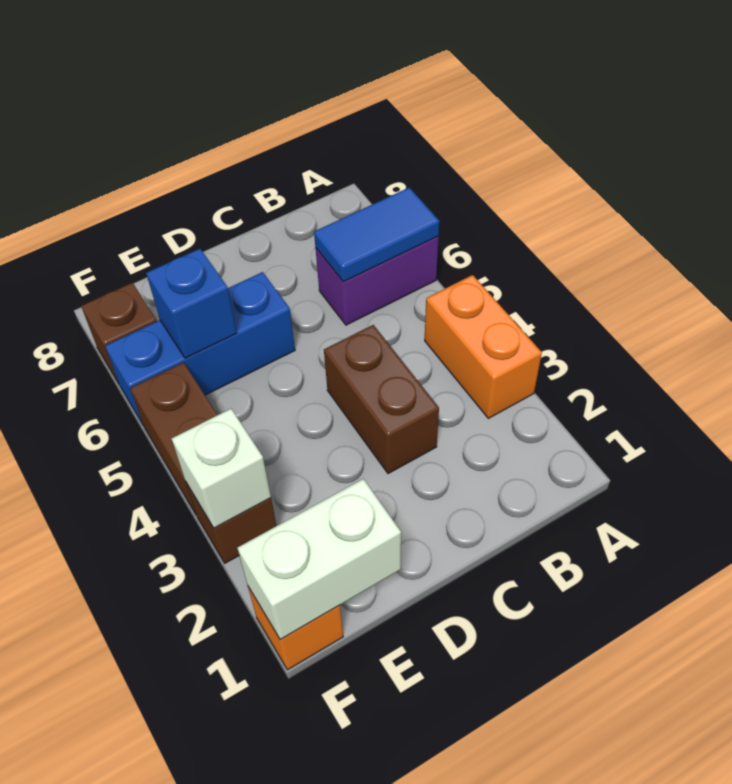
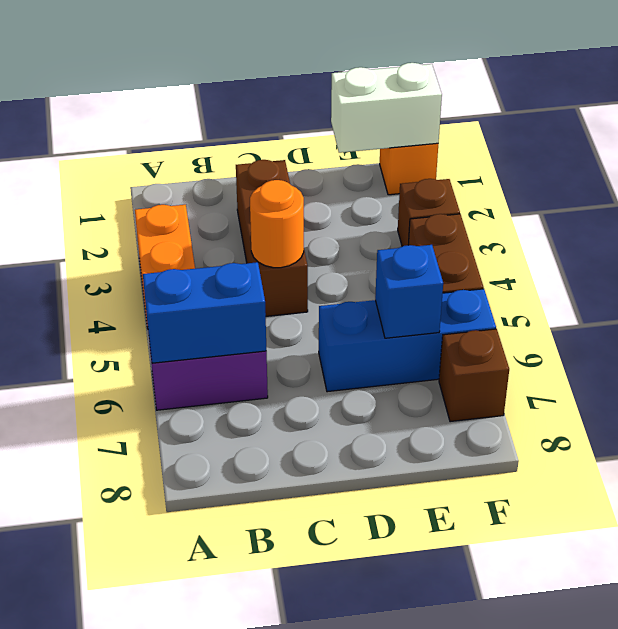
blue tile A6:B6 level 2 -> blue brick A6:B6 level 2
brown brick C3:C4 level 1 -> brown brick C2:C4 level 1
none -> orange round brick C4 level 2
white brick F3 level 2 -> none

